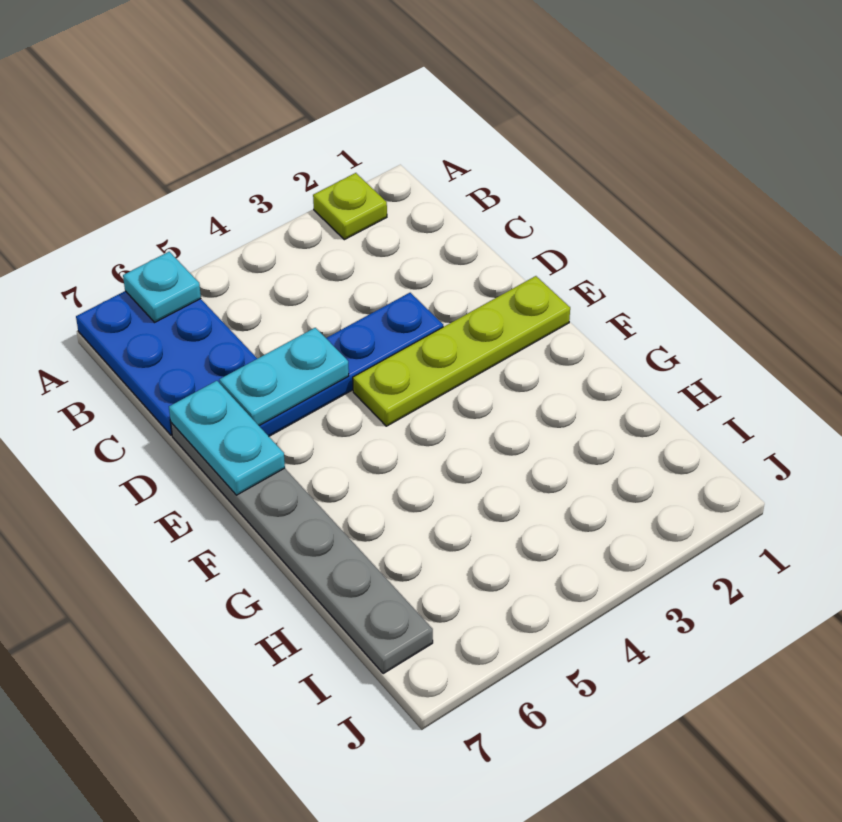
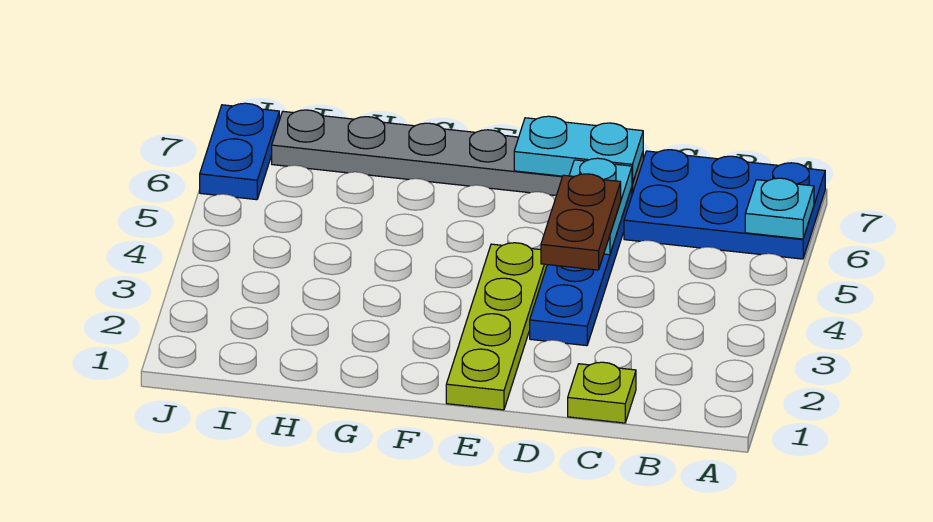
lime plate A2 level 1 -> lime plate C1 level 1
none -> brown plate D4:D5 level 3
none -> blue plate J6:J7 level 1

